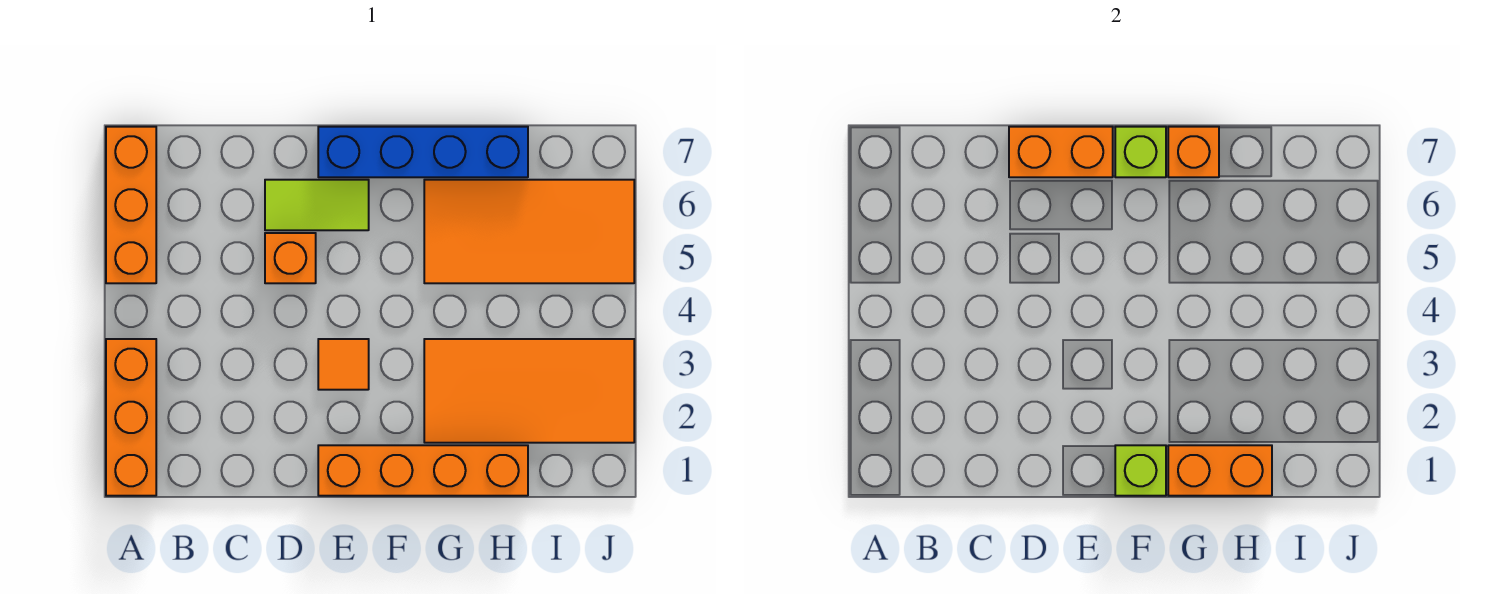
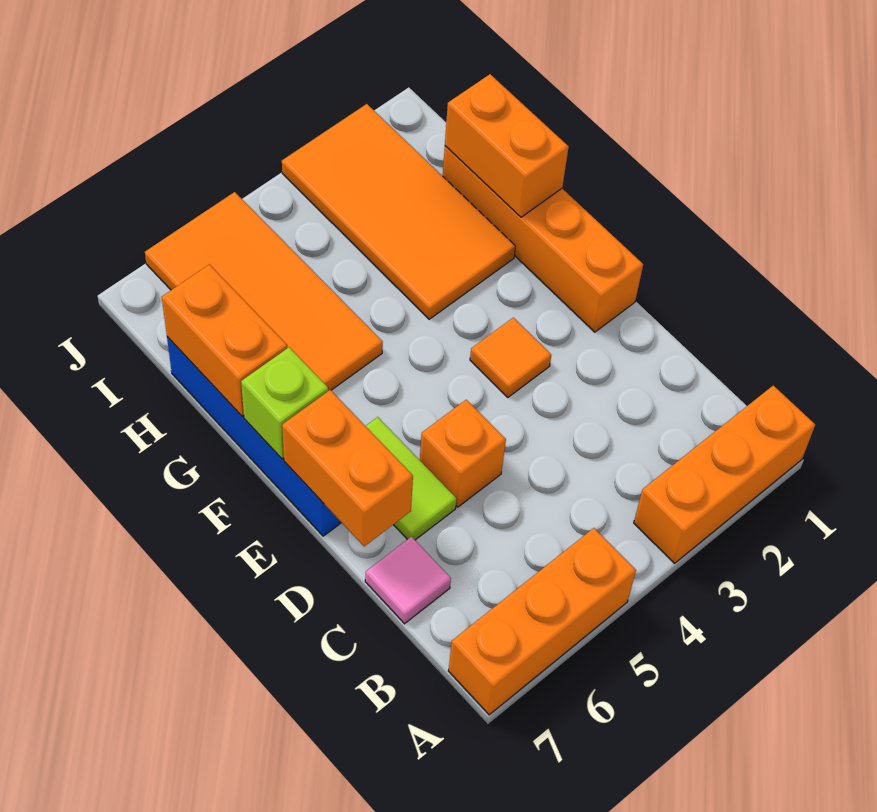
none -> pink tile C7 level 1
lime brick F1 level 2 -> none
orange brick G7 level 2 -> orange brick G7:H7 level 2

